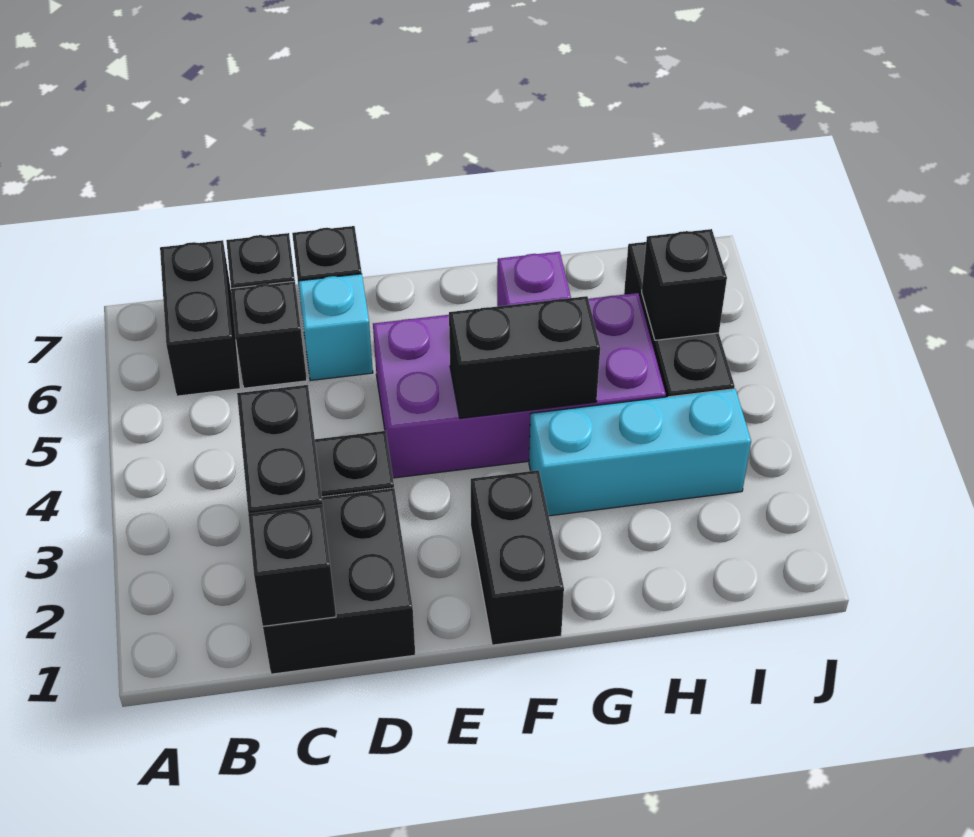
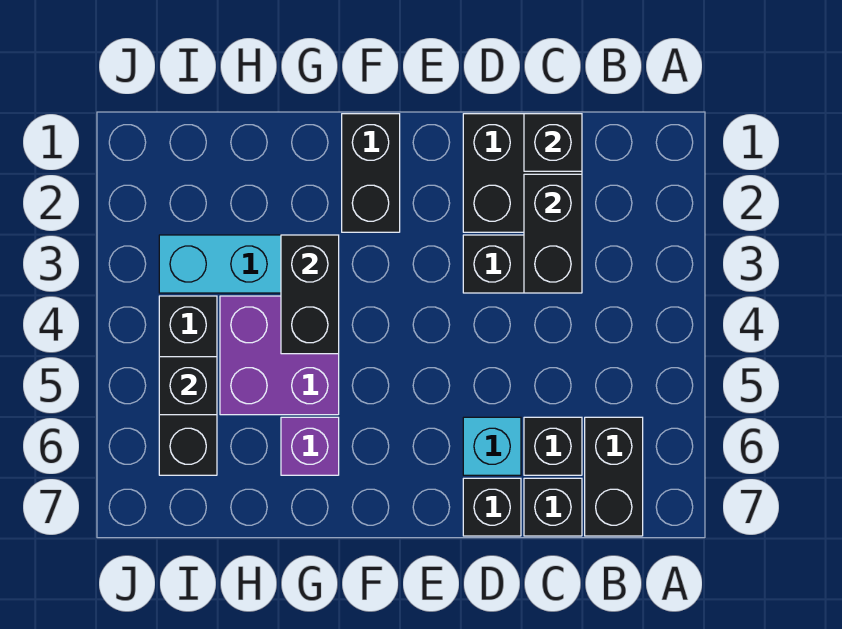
purple brick E4:H5 level 1 -> purple brick G4:H5 level 1
black brick F4:G4 level 2 -> black brick G3:G4 level 2

